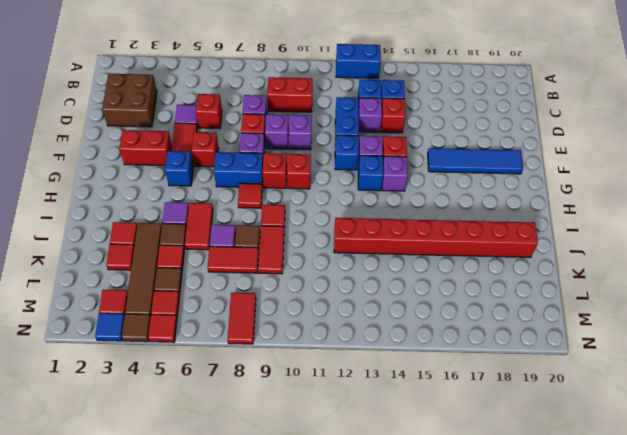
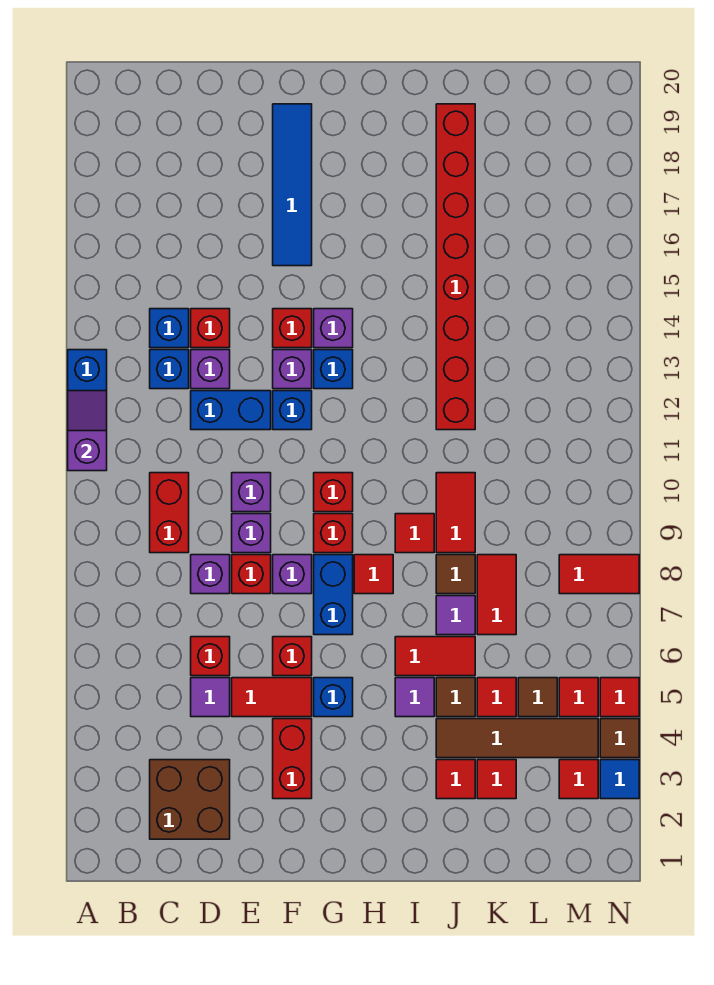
none -> purple slope A11:A12 level 2 top 11
red tile J9:K9 level 1 -> red tile J9:J10 level 1

